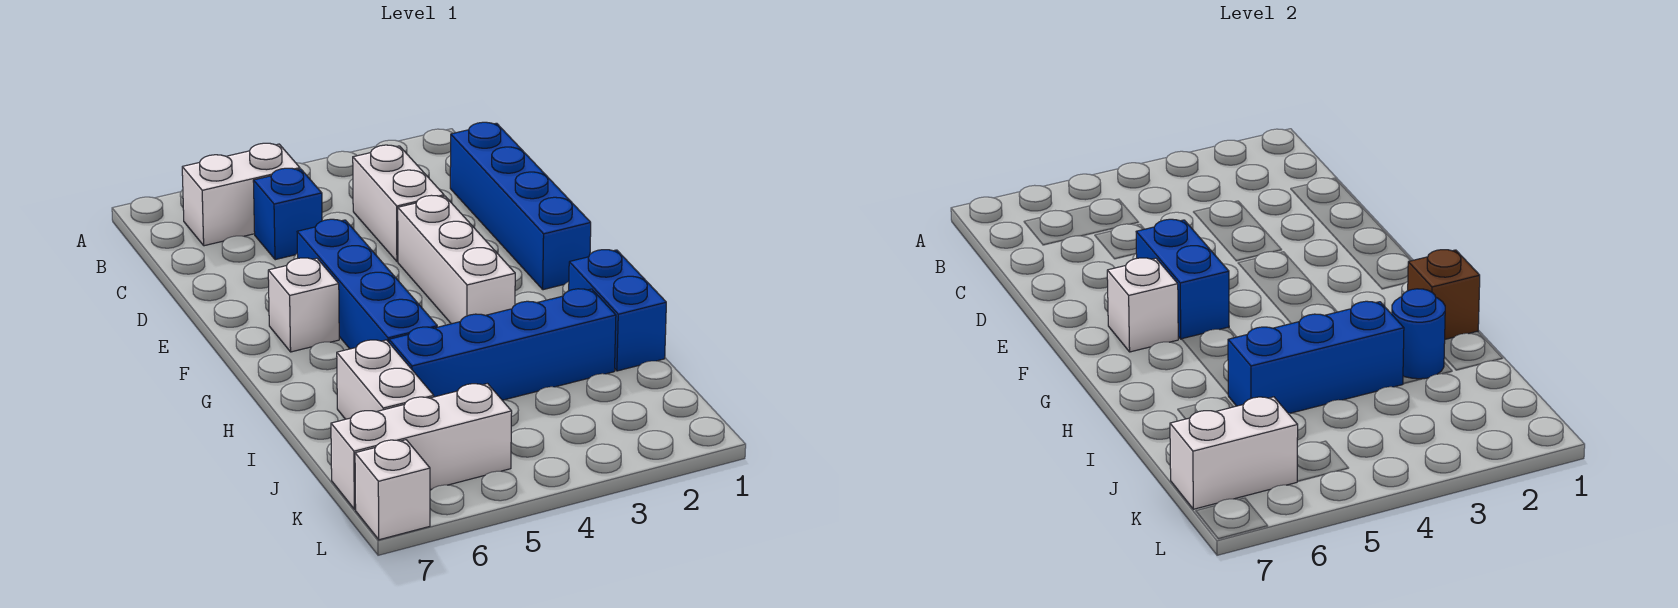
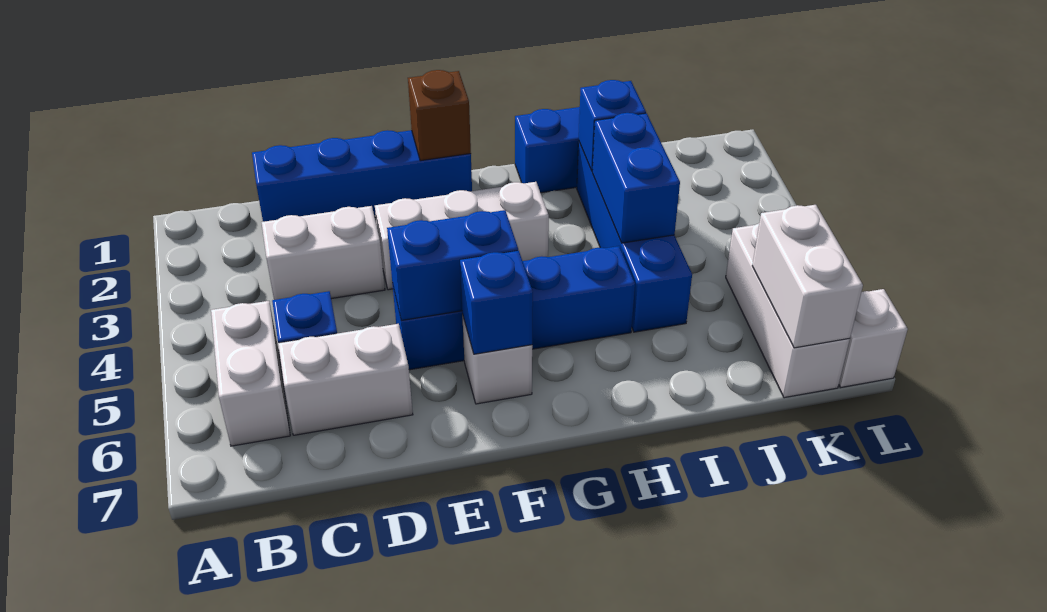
white brick F6 level 2 -> blue brick F6 level 2
brown brick H1 level 2 -> brown brick F1 level 2
blue round brick I2 level 2 -> blue brick I2 level 2
blue brick I3:I5 level 2 -> blue brick I3:I4 level 2
white brick I6:J6 level 1 -> white brick C6:D6 level 1

